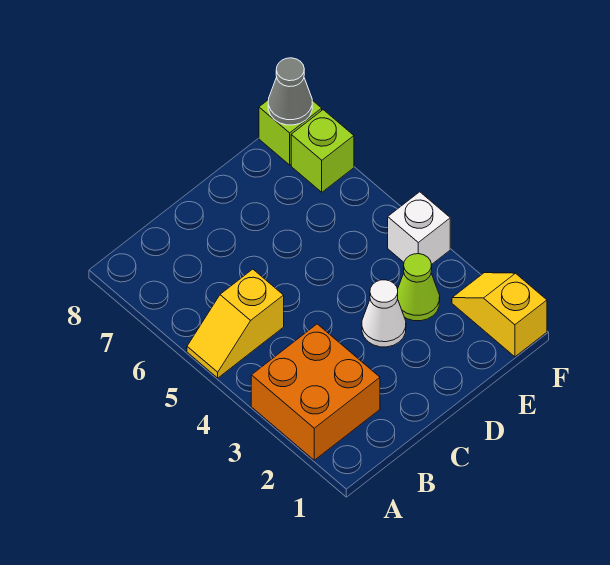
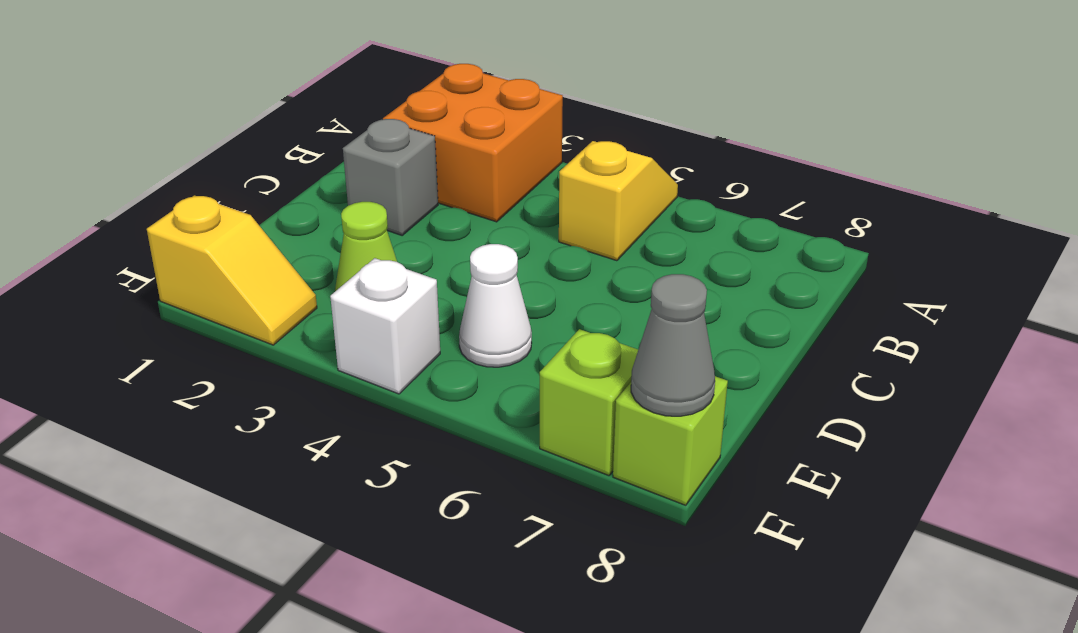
none -> grey brick C2 level 1
white cone D3 level 1 -> white cone E5 level 1

